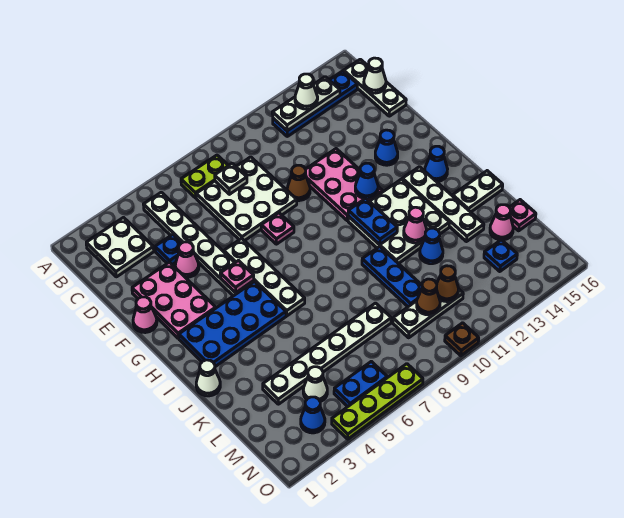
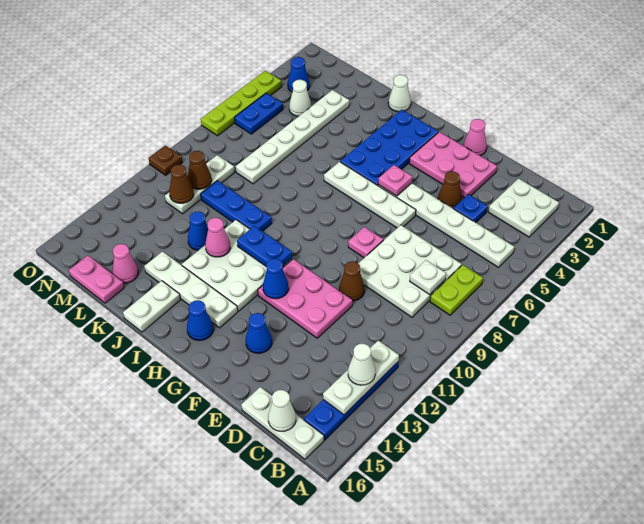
pink cone E4 level 1 -> brown cone E4 level 1
pink plate L16 level 1 -> pink plate L16:M16 level 1
blue plate M14 level 1 -> none

